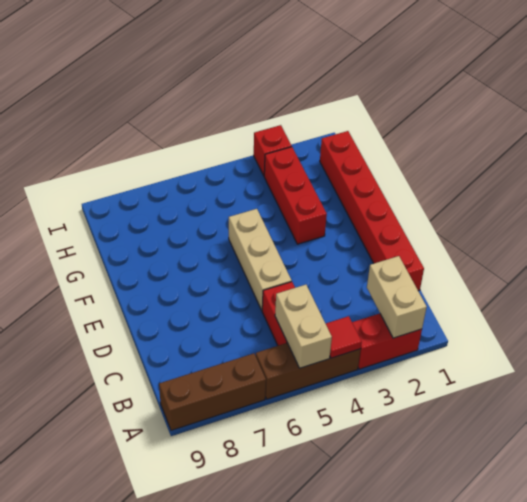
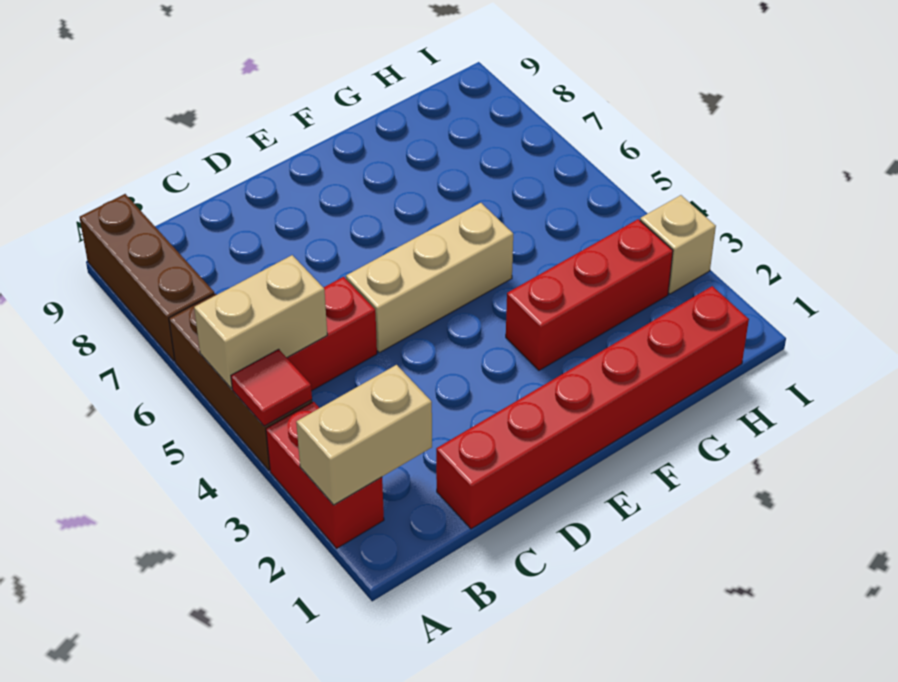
red brick I3 level 1 -> tan brick I3 level 1

